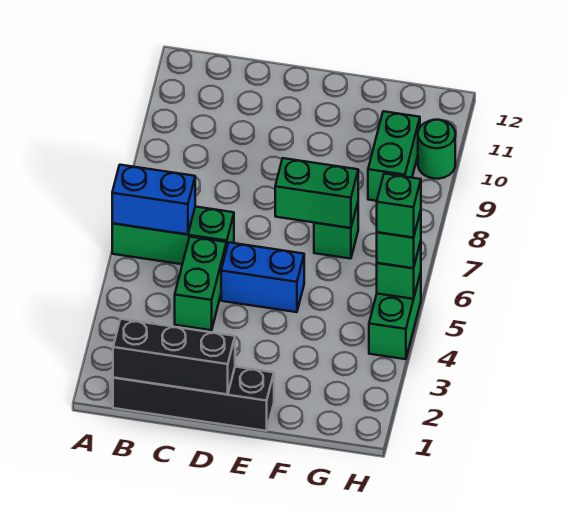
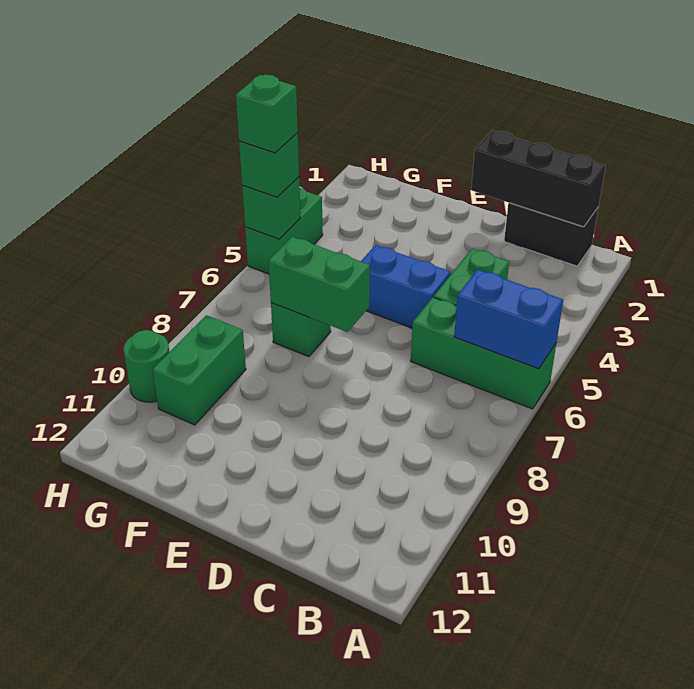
black brick B1:E1 level 1 -> black brick B1:C1 level 1

